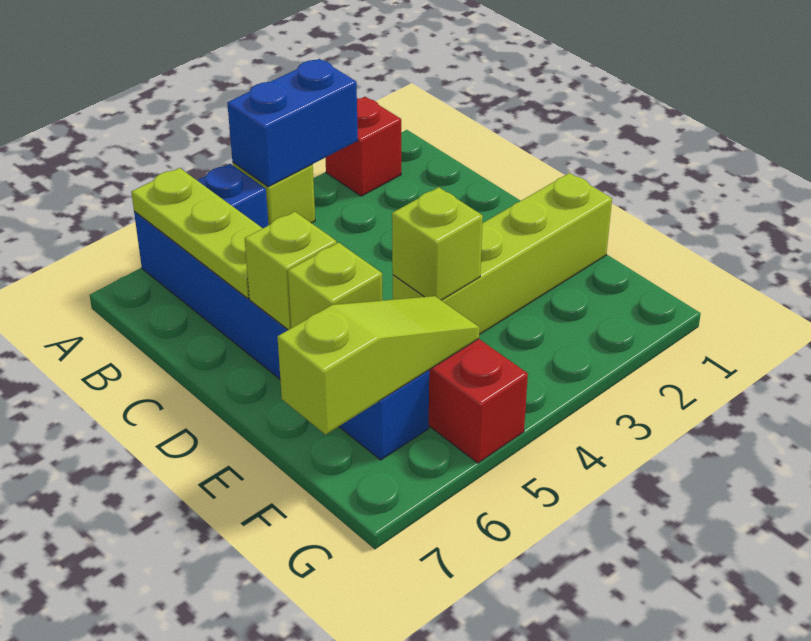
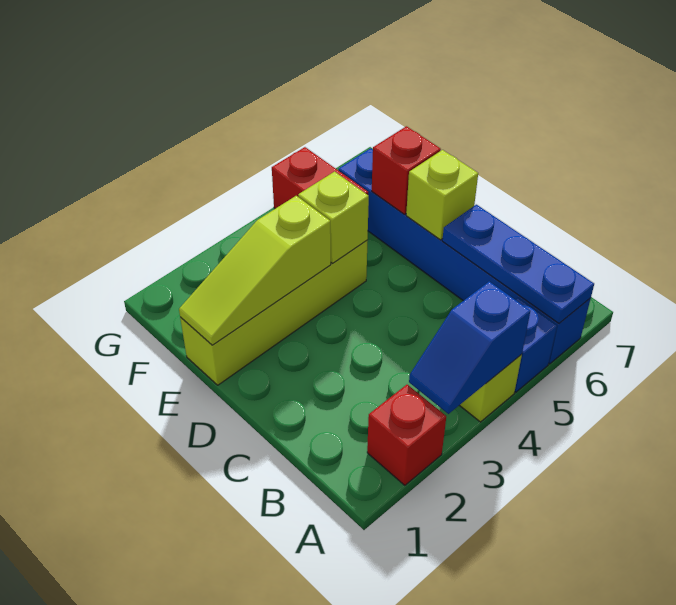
blue brick A3:A4 level 2 -> blue slope A3:A4 level 2 top 4
lime plate A6:C6 level 2 -> blue plate A6:C6 level 2
lime brick E6 level 2 -> red brick E6 level 2
lime slope F5:F7 level 2 top 7 -> lime slope E1:E3 level 2 top 3

